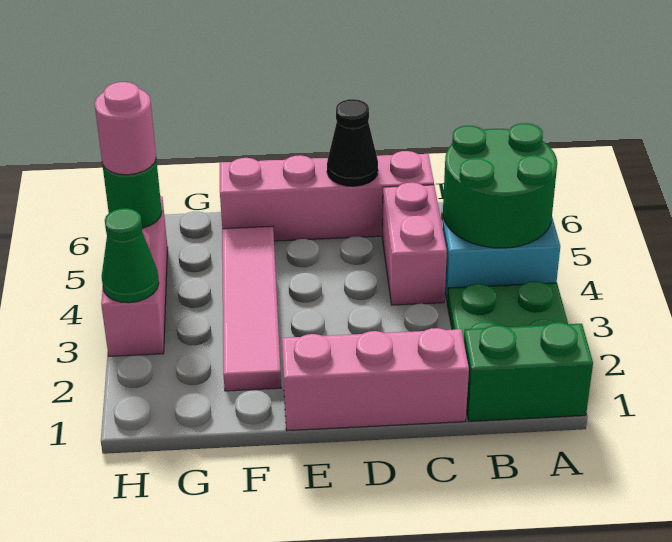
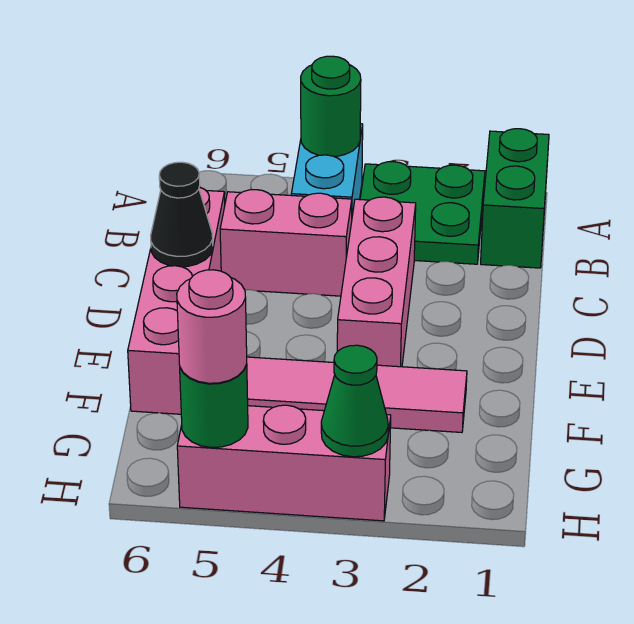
green round brick A4:B5 level 2 -> green round brick A4 level 2
pink brick C1:E1 level 1 -> pink brick C3:E3 level 1

